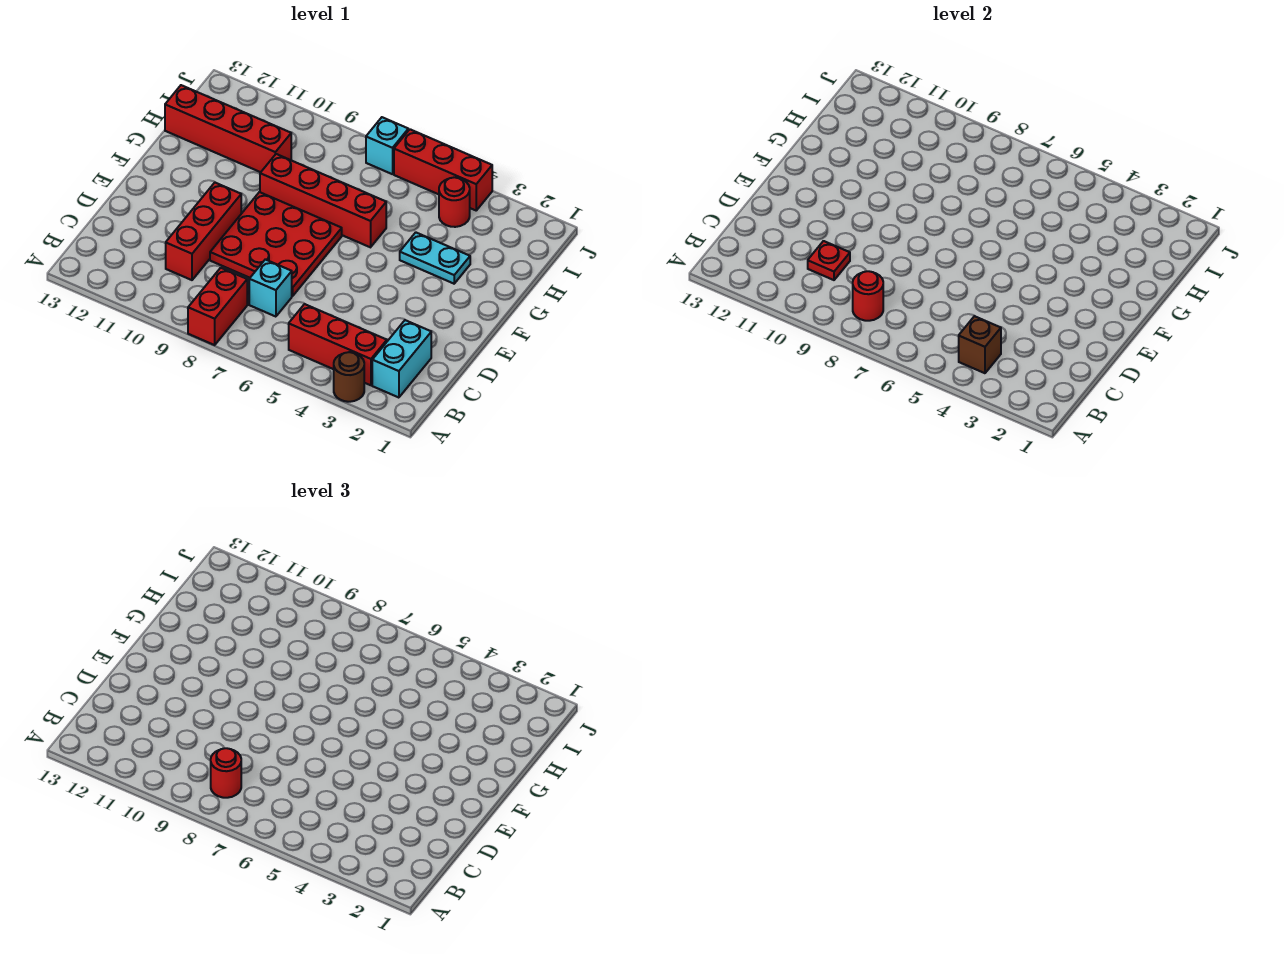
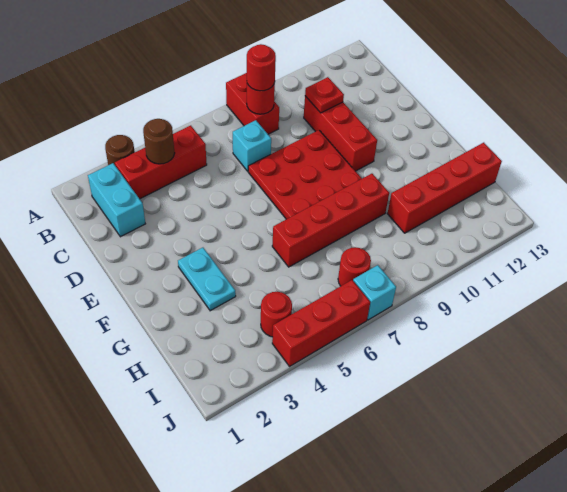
brown brick B4 level 2 -> brown round brick B4 level 2
cyan plate G3:G4 level 1 -> cyan plate F3:G3 level 1
none -> red round brick I7 level 1

